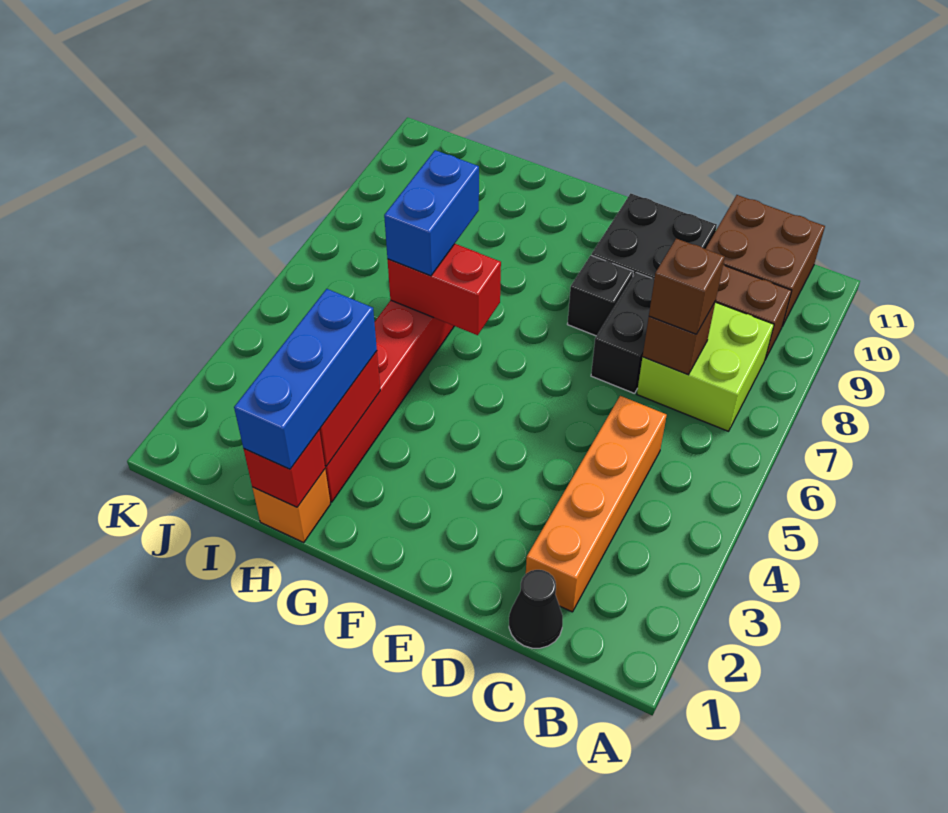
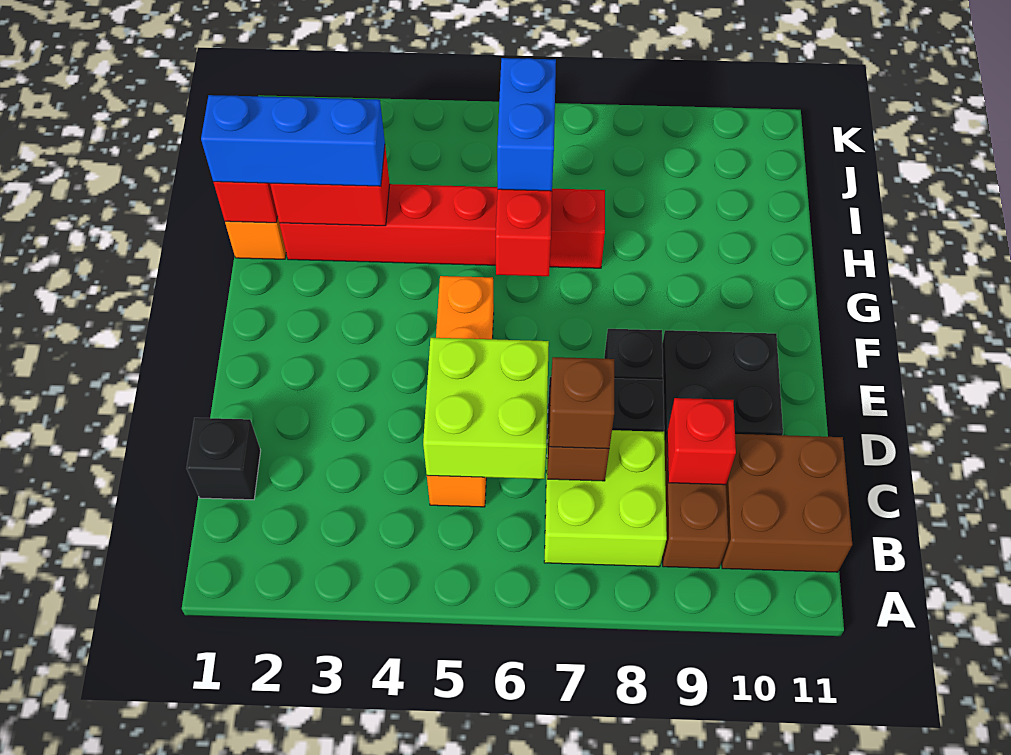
black cone C1 level 1 -> black brick C1 level 1
orange brick C2:C5 level 1 -> orange brick C5:F5 level 1
none -> lime brick C5:D6 level 2
none -> red brick C9 level 2
blue brick H6:H7 level 3 -> blue brick H6:I6 level 3

